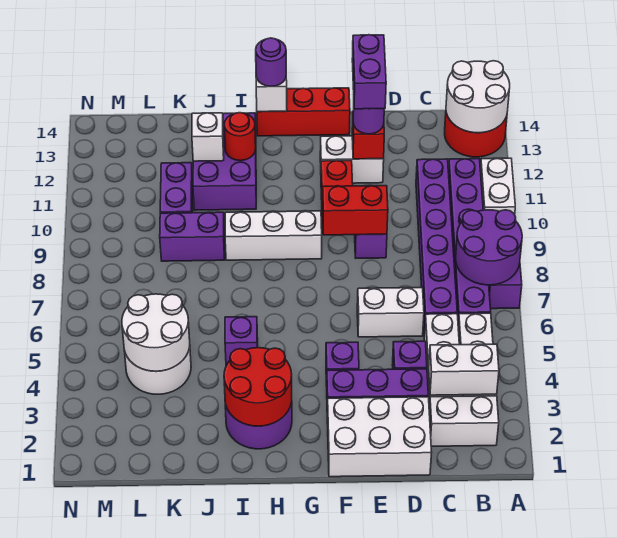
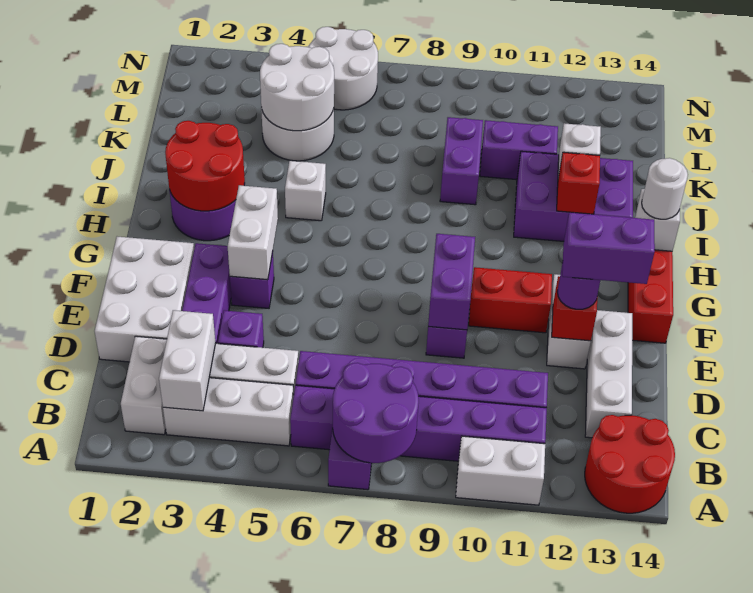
white round brick A13:B14 level 2 -> white round brick M5:N6 level 1
white brick D6:E6 level 1 -> white brick F4:G4 level 2
red brick E9:F9 level 2 -> purple brick E9:F9 level 2
white brick G9:I9 level 1 -> white brick C13:E13 level 1
purple round brick H14 level 3 -> white round brick H14 level 3
purple brick I5 level 1 -> white brick I5 level 1
red round brick I12 level 2 -> red brick I12 level 2

